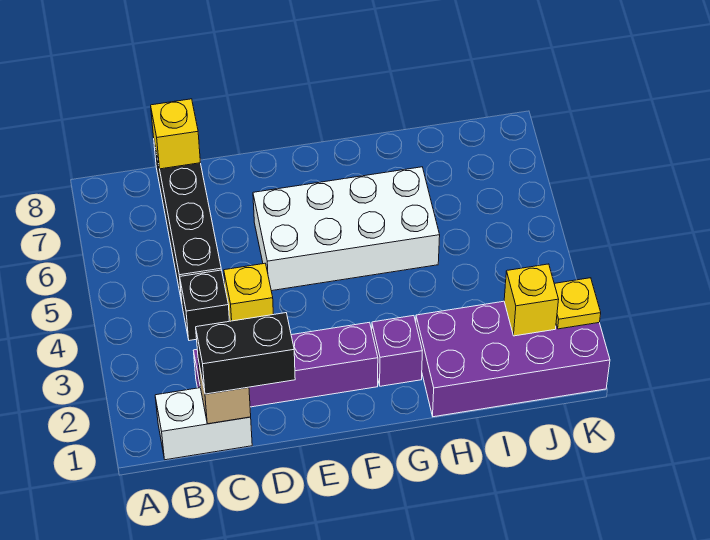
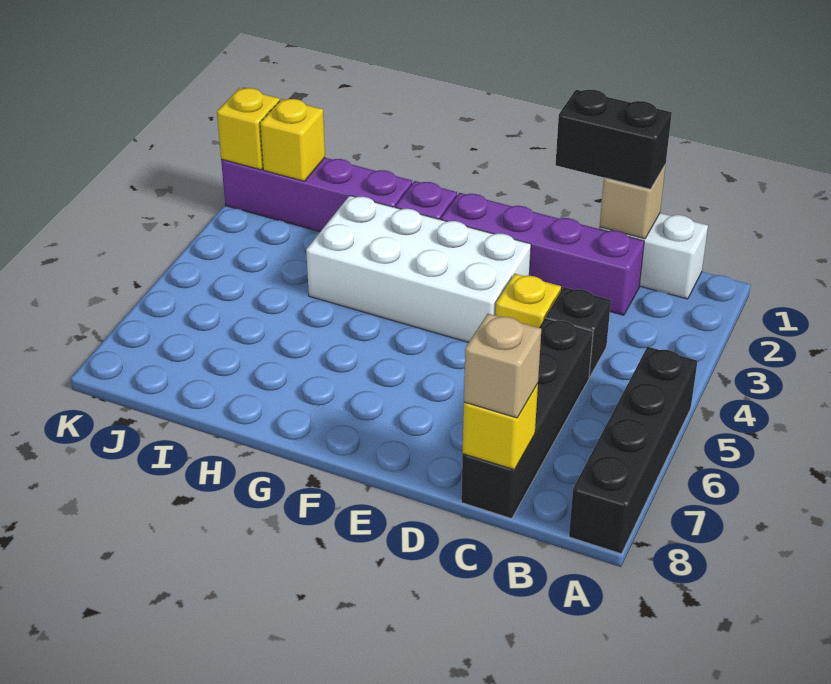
none -> black brick A5:A8 level 1
none -> tan brick C8 level 3
white brick E5:H6 level 1 -> white brick E3:H4 level 1
purple brick H1:K2 level 1 -> purple brick H2:K2 level 1
yellow plate K2 level 2 -> yellow brick K2 level 2

